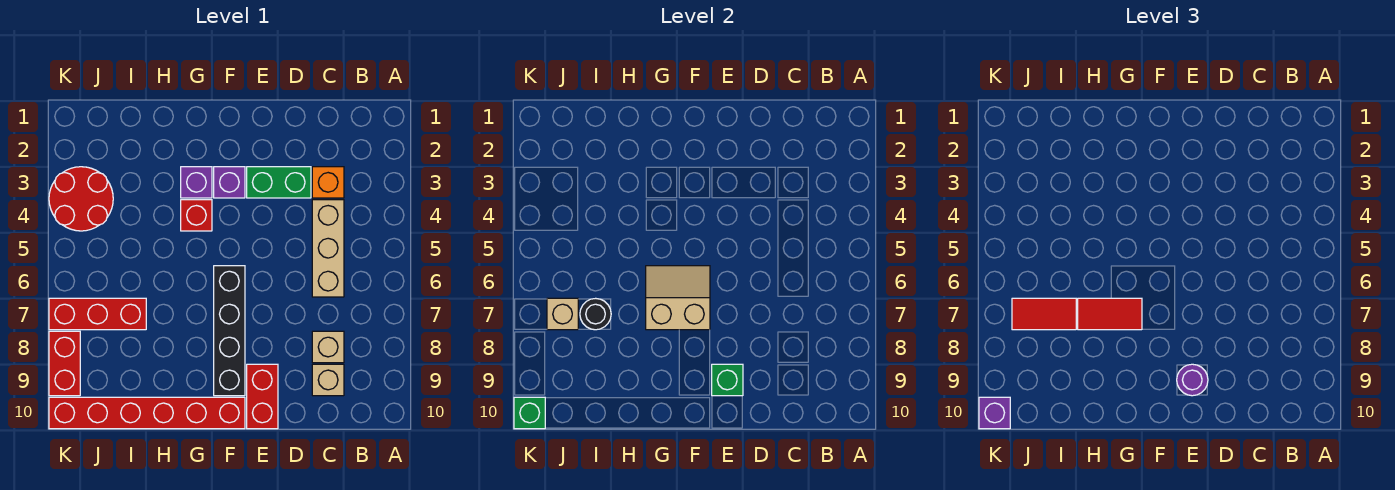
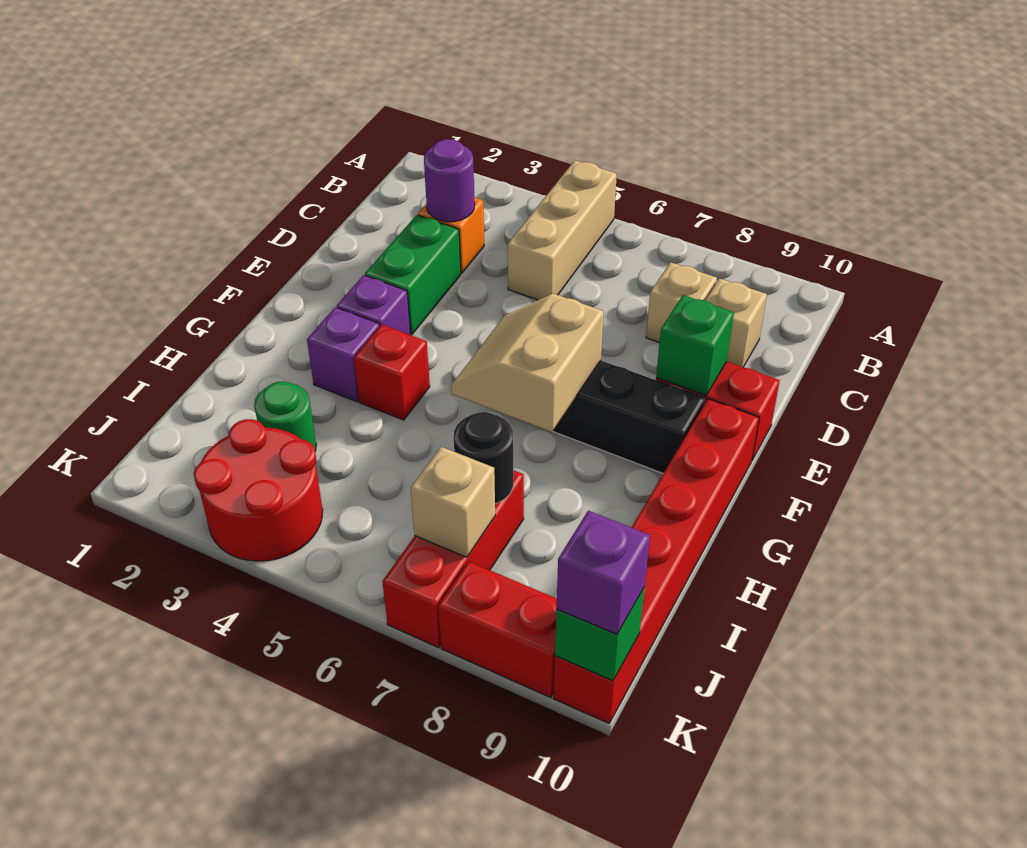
tan brick C4:C6 level 1 -> tan brick A5:C5 level 1
purple round brick E9 level 3 -> purple round brick C3 level 2
red tile G7:H7 level 3 -> none
none -> green round brick I3 level 1
red tile I7:J7 level 3 -> none

